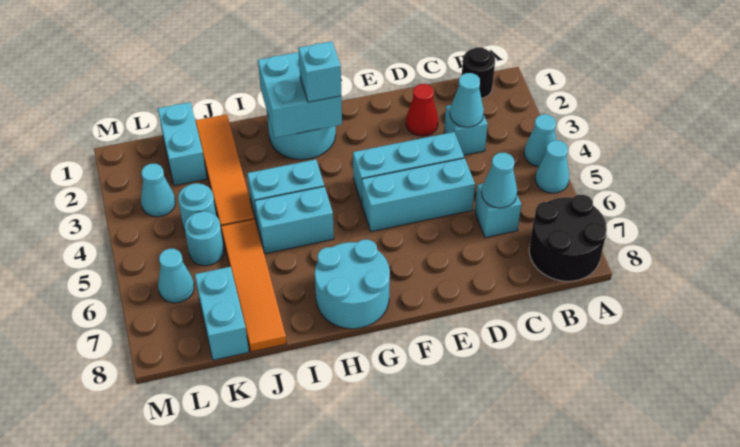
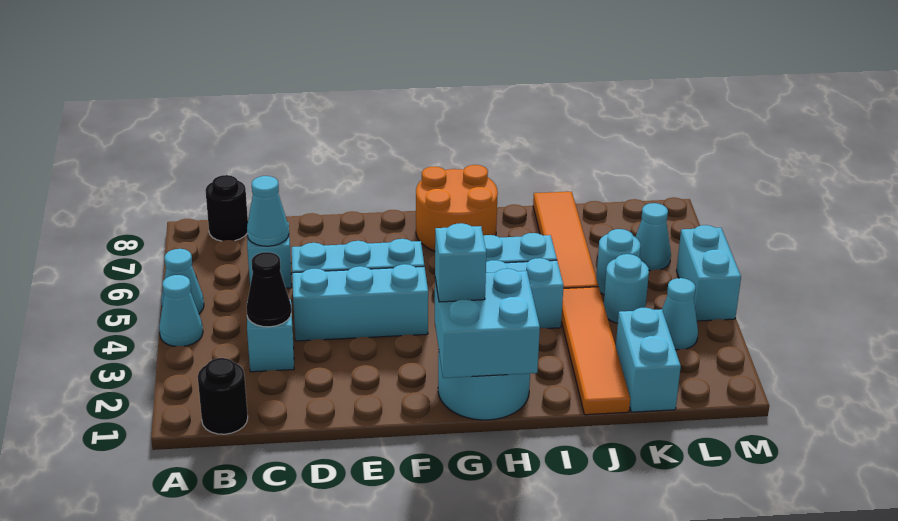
black round brick A7:B8 level 1 -> black round brick B8 level 1
cyan cone C3 level 2 -> black cone C3 level 2
red cone D2 level 1 -> none
cyan round brick G7:H8 level 1 -> orange round brick G7:H8 level 1
cyan brick K7:K8 level 1 -> cyan brick M4:M5 level 1

